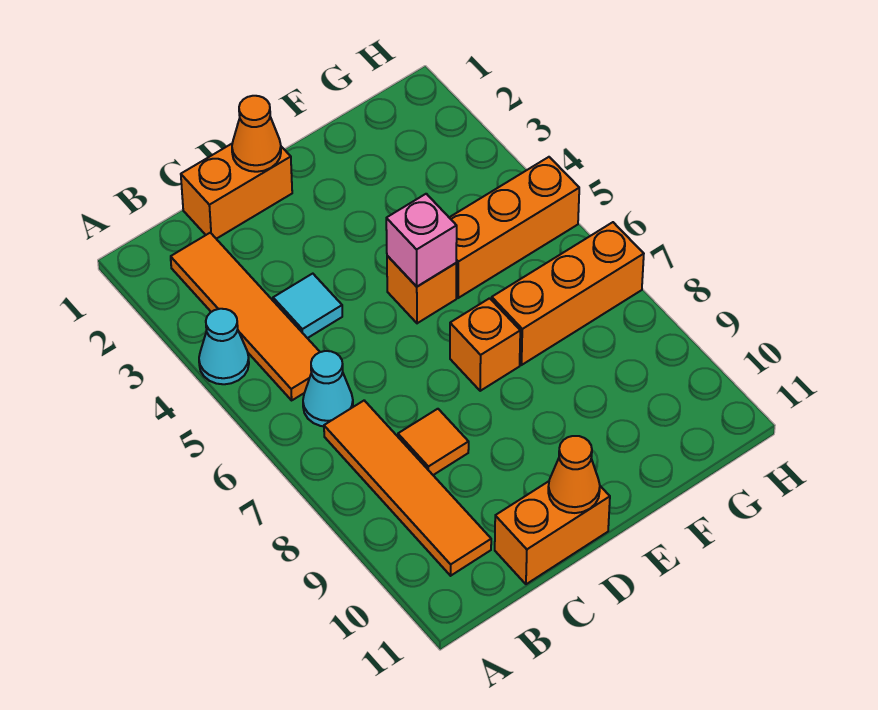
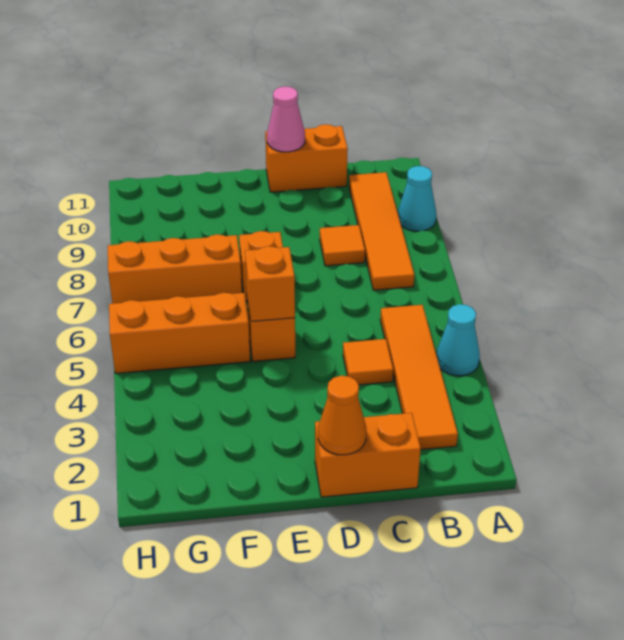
cyan cone B6 level 1 -> cyan cone A9 level 1
cyan tile C4 level 1 -> orange tile C4 level 1
orange cone D11 level 2 -> pink cone D11 level 2
pink brick E5 level 2 -> orange brick E5 level 2

